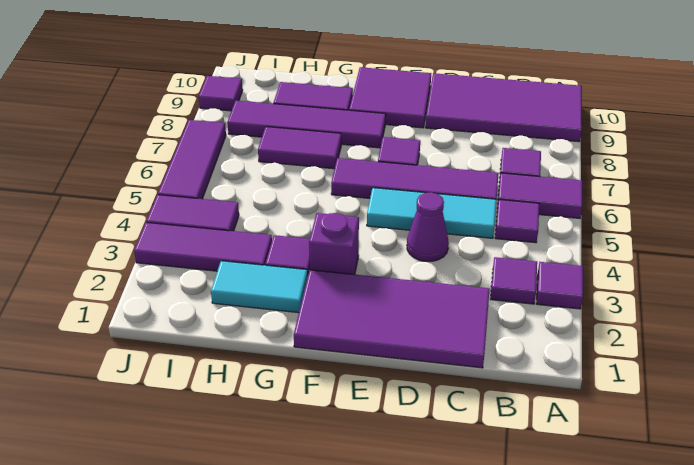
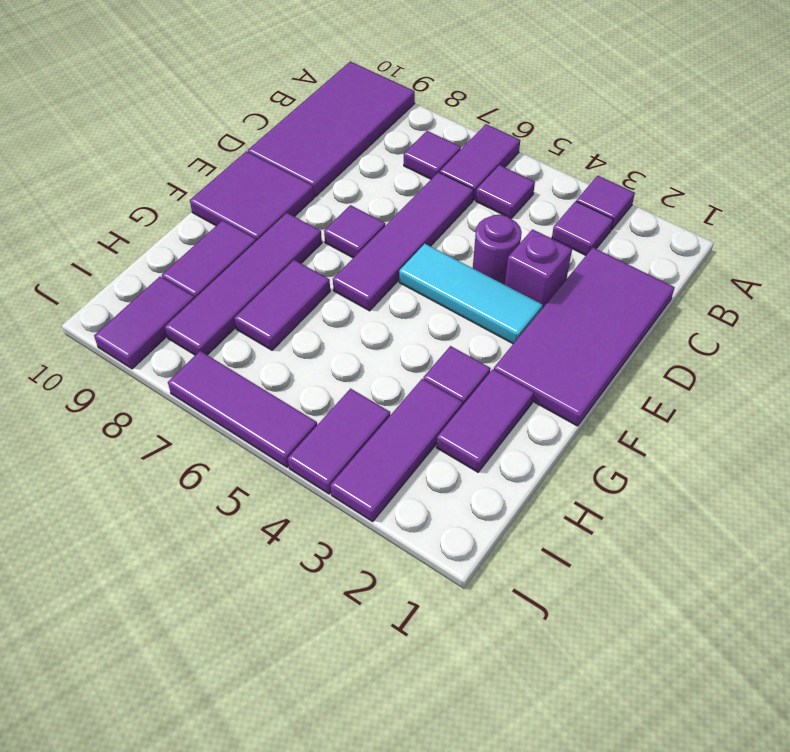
cyan tile C5:E5 level 1 -> cyan tile E3:E5 level 1
purple cone D4 level 1 -> purple round brick D4 level 1
purple brick F3 level 1 -> purple brick D3 level 1
cyan tile G2:H2 level 1 -> purple tile G2:H2 level 1
purple tile J9 level 1 -> purple tile I9:J9 level 1

